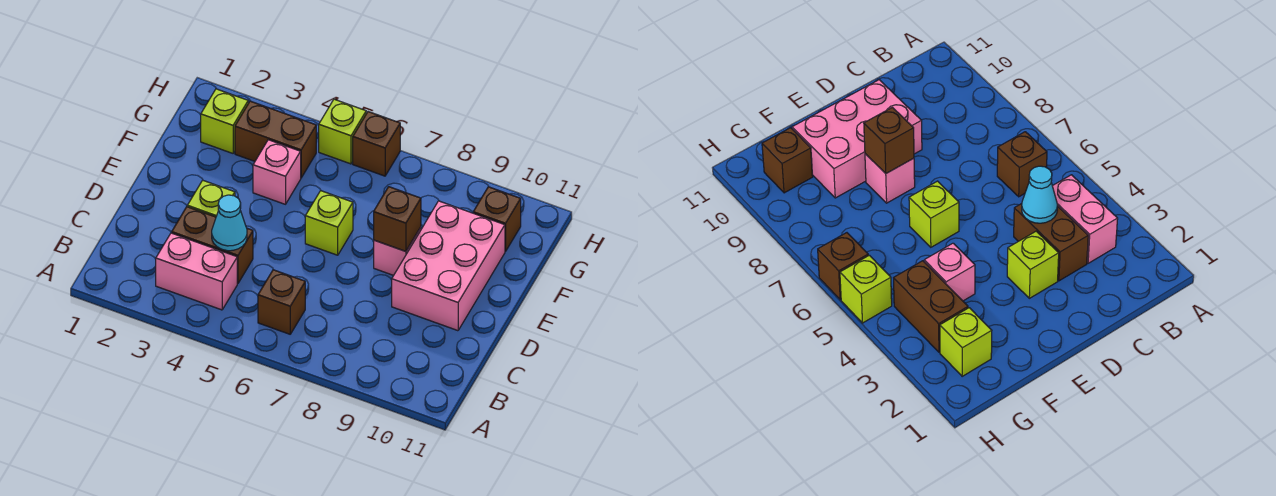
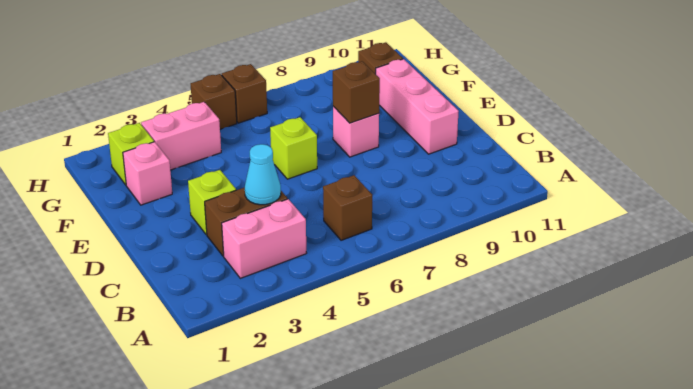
pink brick D9:F10 level 1 -> pink brick D10:F10 level 1
pink brick F4 level 1 -> pink brick F2 level 1
brown brick G3:G4 level 1 -> pink brick G3:G4 level 1
lime brick H5 level 1 -> brown brick H5 level 1

